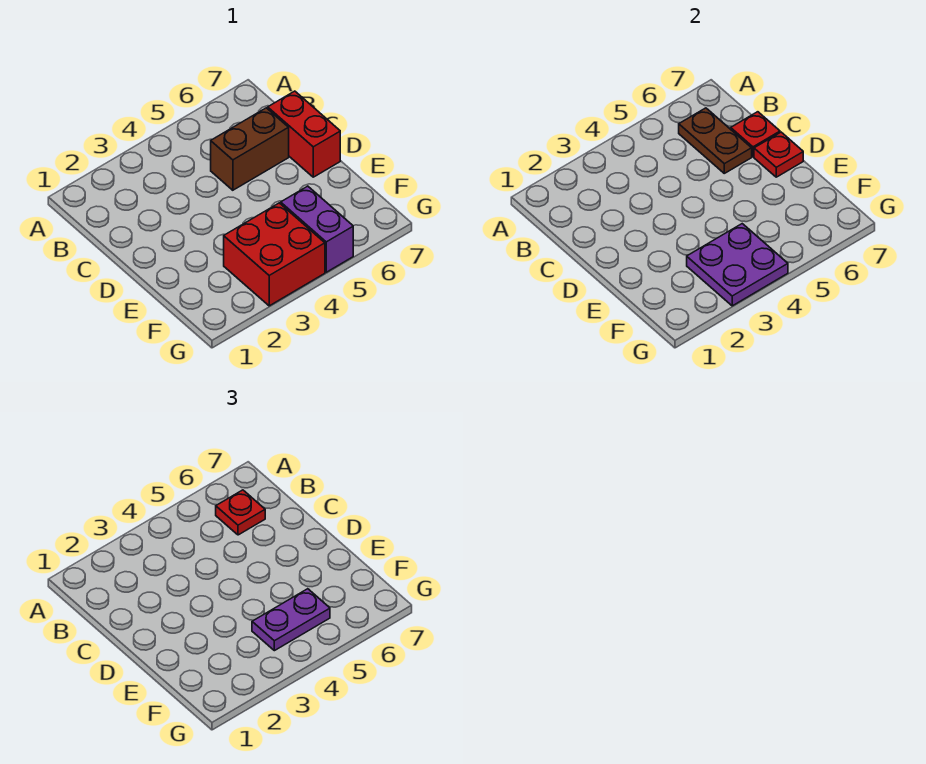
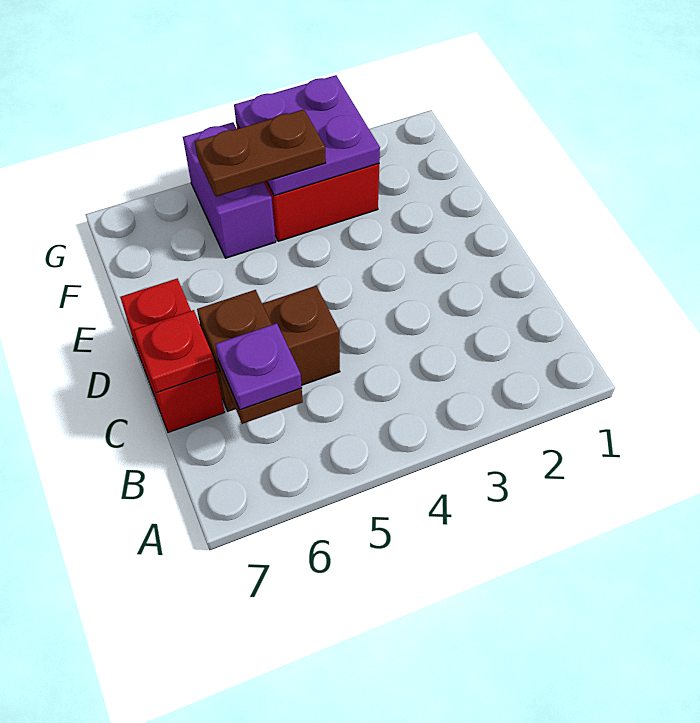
red plate B6 level 3 -> purple plate B6 level 3
red plate D7 level 2 -> none
purple plate F4:F5 level 3 -> brown plate F4:F5 level 3

